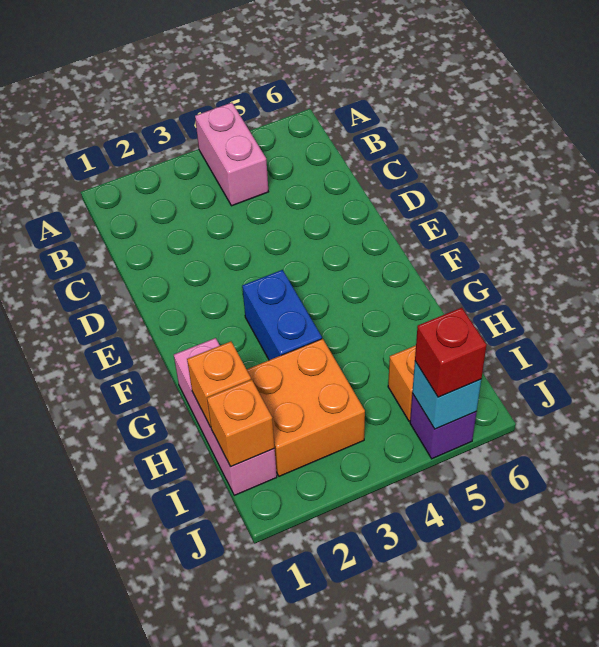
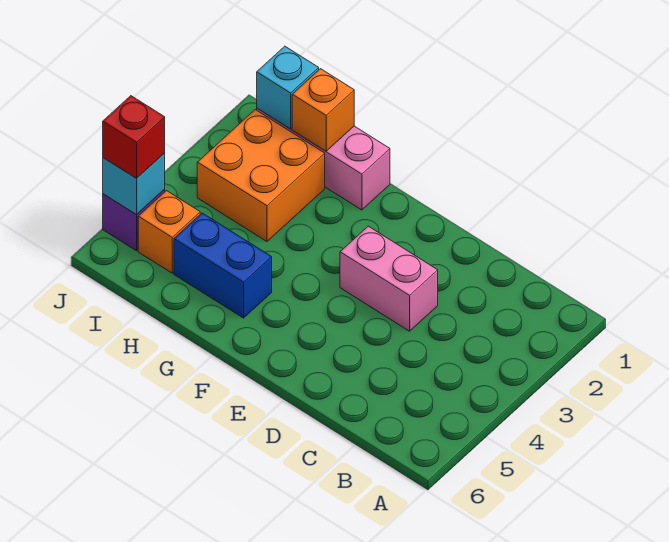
pink brick A4:B4 level 1 -> pink brick D3:E3 level 1
blue brick F3:G3 level 1 -> blue brick G5:H5 level 1
orange brick I1 level 2 -> cyan brick I1 level 2

